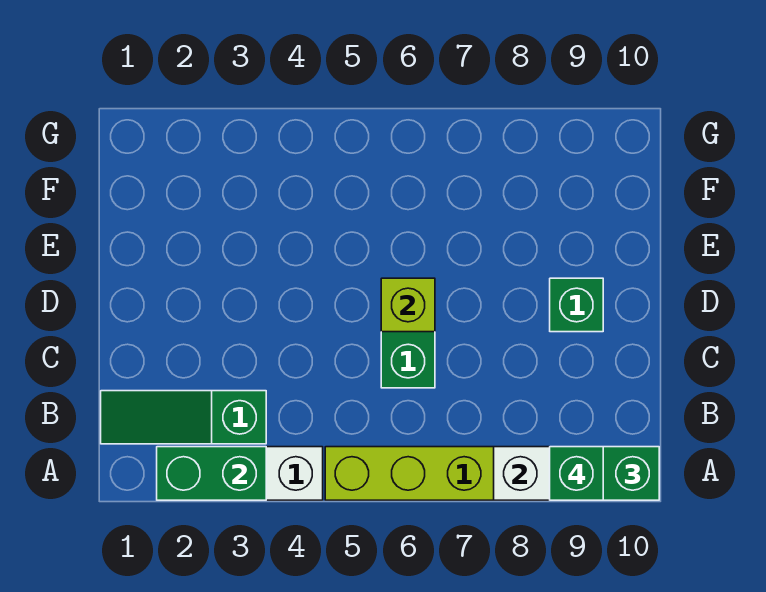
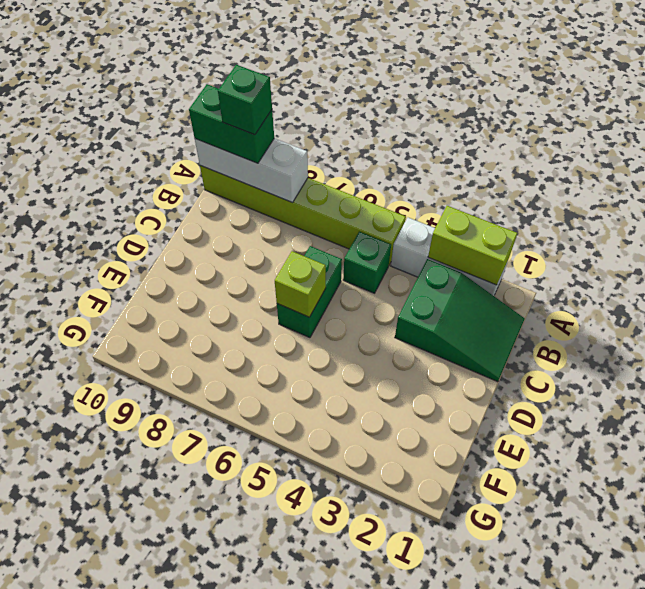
green brick A2:A3 level 2 -> lime brick A2:A3 level 2
green slope B1:B3 level 1 top 3 -> green slope B1:C3 level 1 top 3
green brick D9 level 1 -> green brick B5 level 1

